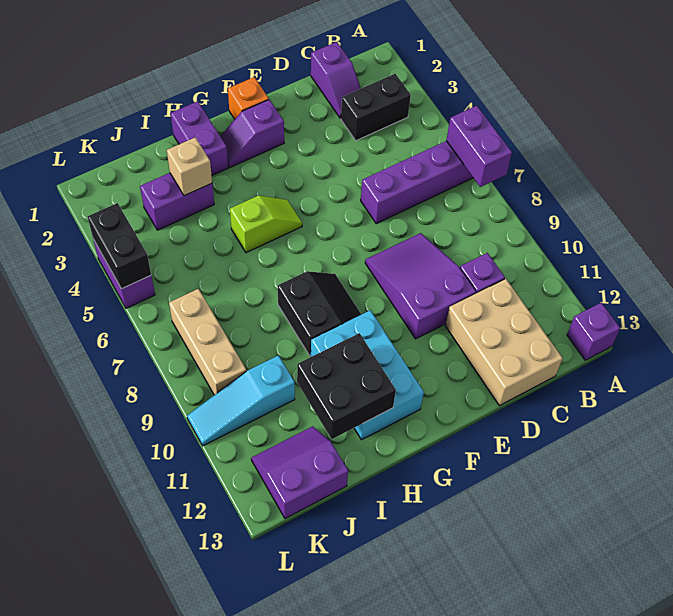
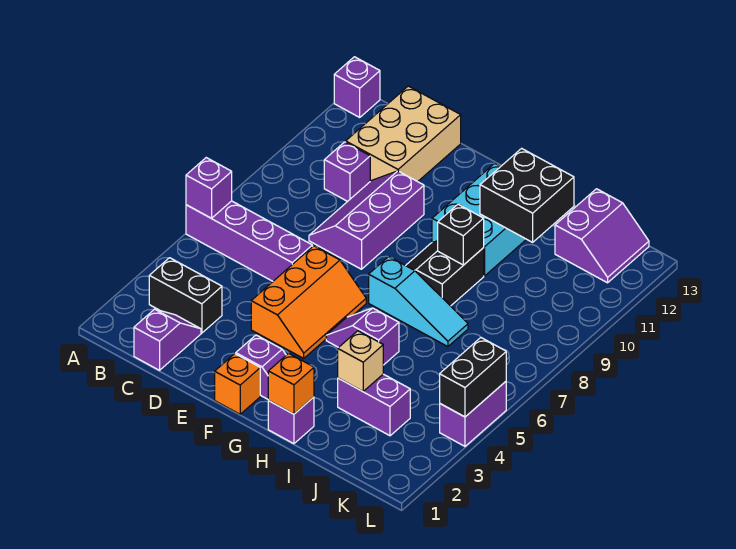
purple brick A6:A7 level 2 -> purple brick A6 level 2
purple slope D8:E10 level 1 top 10 -> purple slope D8:E10 level 1 top E
none -> orange slope E4:F6 level 1 top E
lime slope G5:H5 level 1 top H -> purple slope G5:H5 level 1 top H
purple brick H1:H2 level 1 -> purple brick H1 level 1
none -> orange brick H1 level 2
none -> black brick H9 level 2
cyan slope J10:L10 level 1 top J -> cyan slope G7:I7 level 1 top G
purple slope J12:K13 level 1 top 13 -> purple slope J12:K13 level 1 top J
tan brick K7:K9 level 1 -> none

